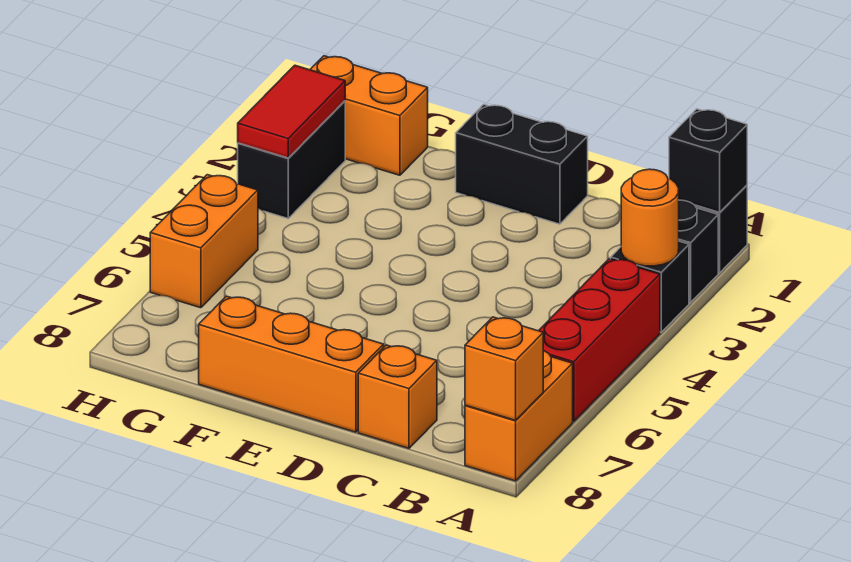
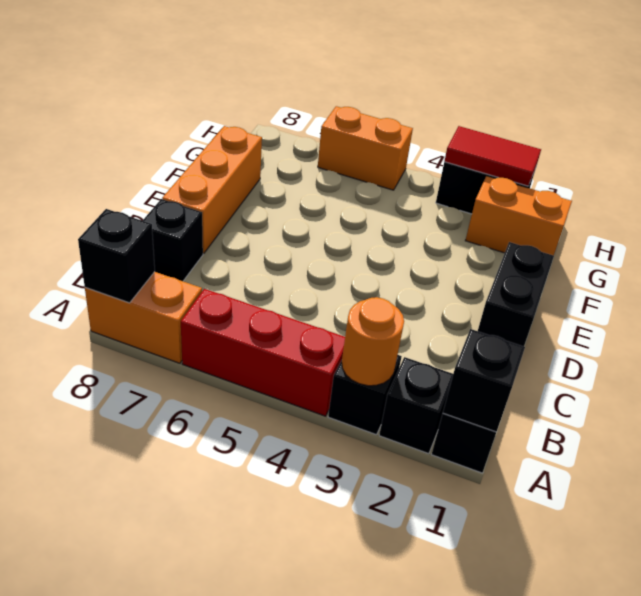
orange brick A8 level 2 -> black brick A8 level 2
orange brick C8 level 1 -> black brick C8 level 1
orange brick G1:H1 level 1 -> orange brick G1:G2 level 1

